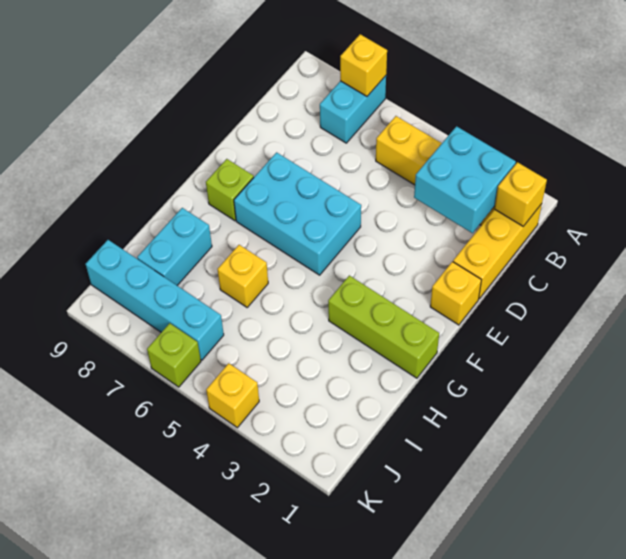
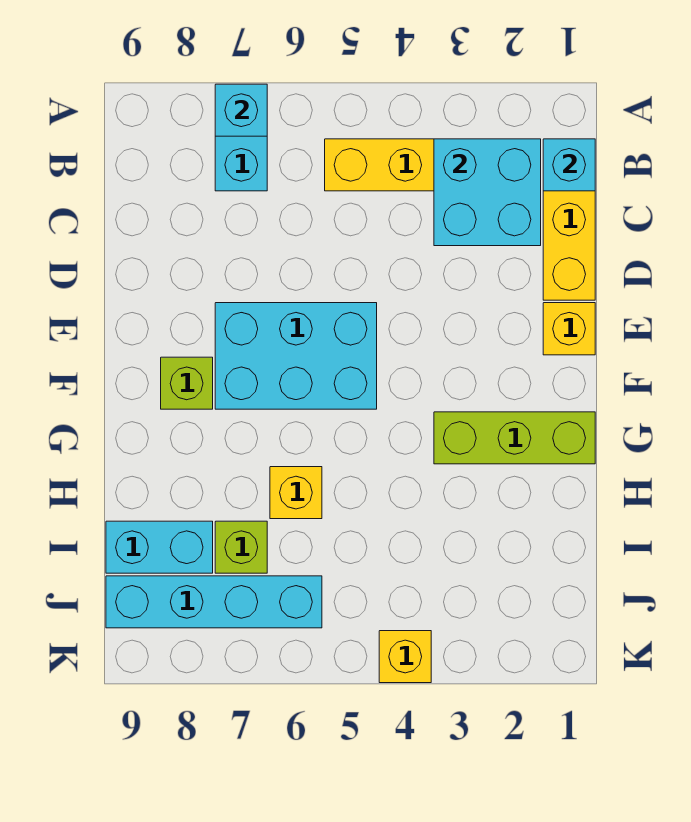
yellow brick A7 level 2 -> cyan brick A7 level 2
yellow brick B1 level 2 -> cyan brick B1 level 2
cyan brick H8:I8 level 1 -> cyan brick I8:I9 level 1
lime brick K6 level 1 -> lime brick I7 level 1

